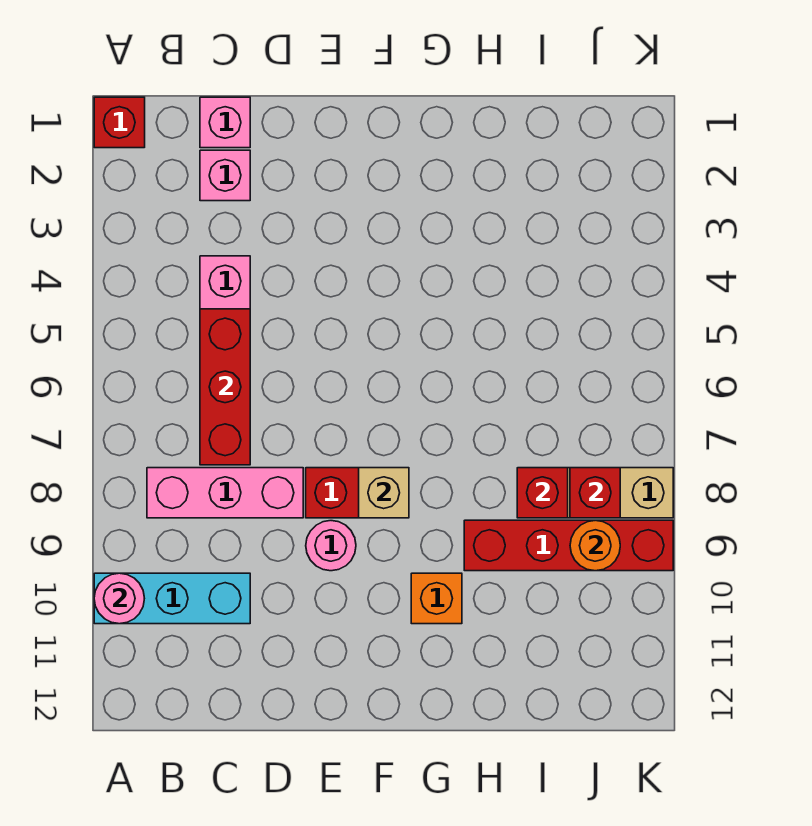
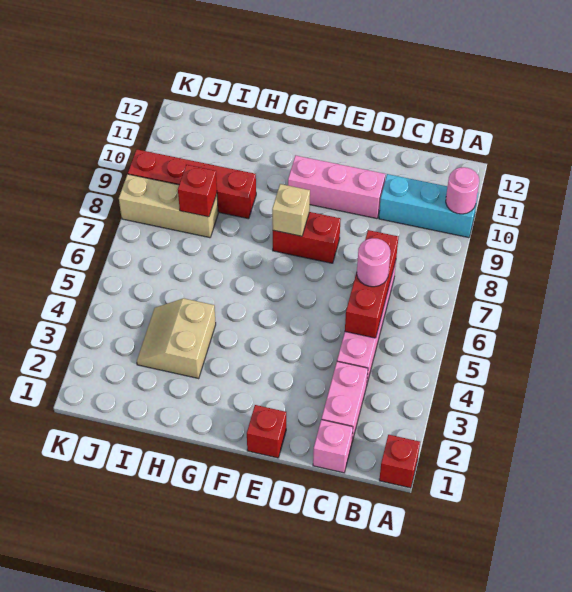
pink brick B8:D8 level 1 -> pink brick D10:F10 level 1
pink brick C2 level 1 -> pink brick C2:C3 level 1
pink round brick E9 level 1 -> pink round brick C6 level 3
orange brick G10 level 1 -> none
none -> tan slope H3:I4 level 1 top H
red brick J8 level 2 -> red brick E1 level 1
orange round brick J9 level 2 -> none

